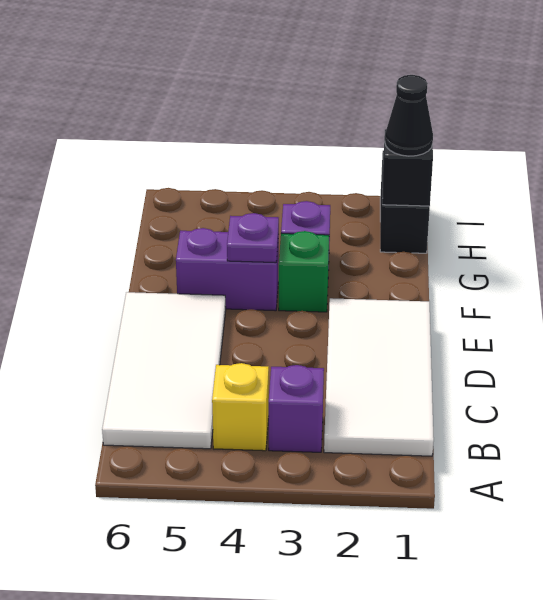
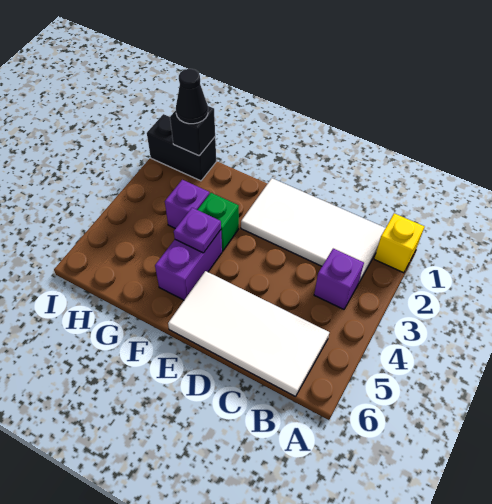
yellow brick B4 level 1 -> yellow brick A1 level 1

